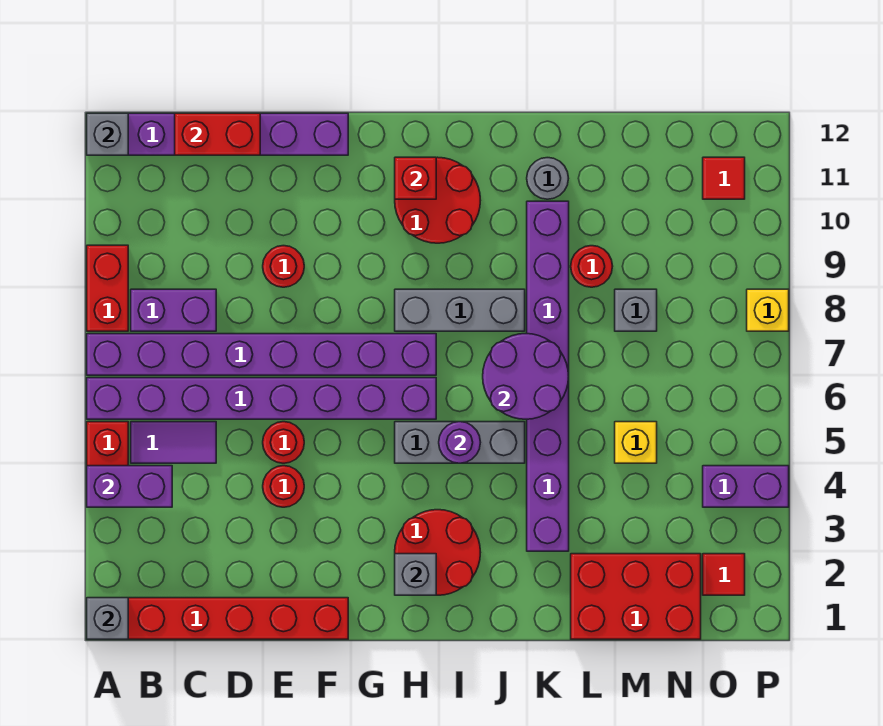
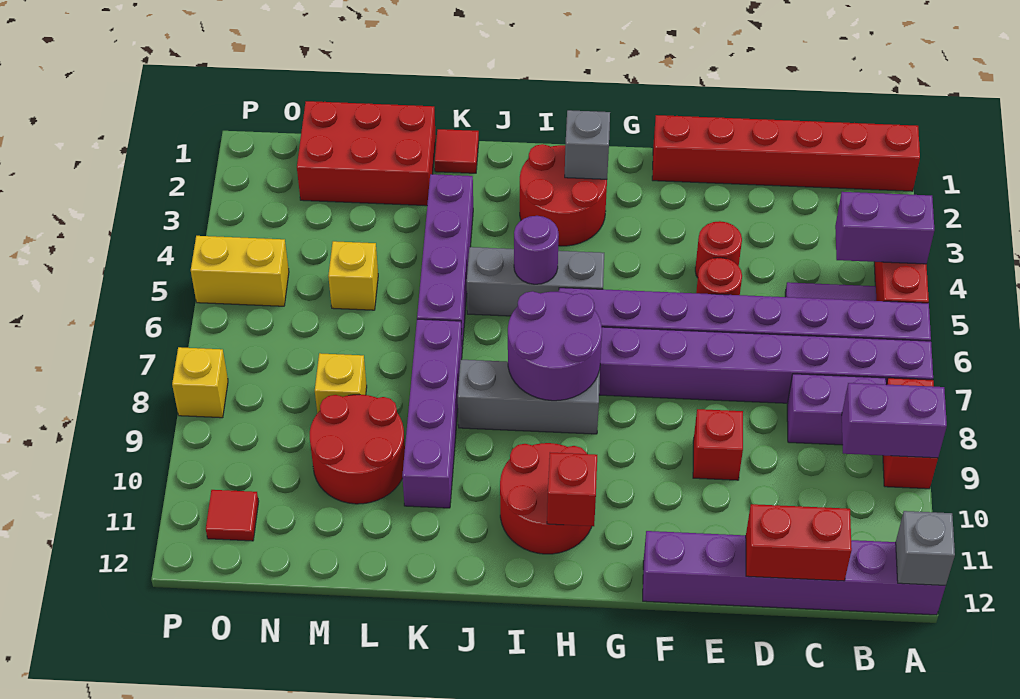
grey brick A1 level 2 -> none
red round brick E9 level 1 -> red brick E9 level 1
purple round brick J6:K7 level 2 -> purple round brick H7:I8 level 2
grey round brick K11 level 1 -> none
red round brick L9 level 1 -> red round brick L9:M10 level 1
grey brick M8 level 1 -> yellow brick M8 level 1
red tile O2 level 1 -> red tile K1 level 1
purple brick O4:P4 level 1 -> purple brick A9:B9 level 2
none -> yellow brick O5:P5 level 1

